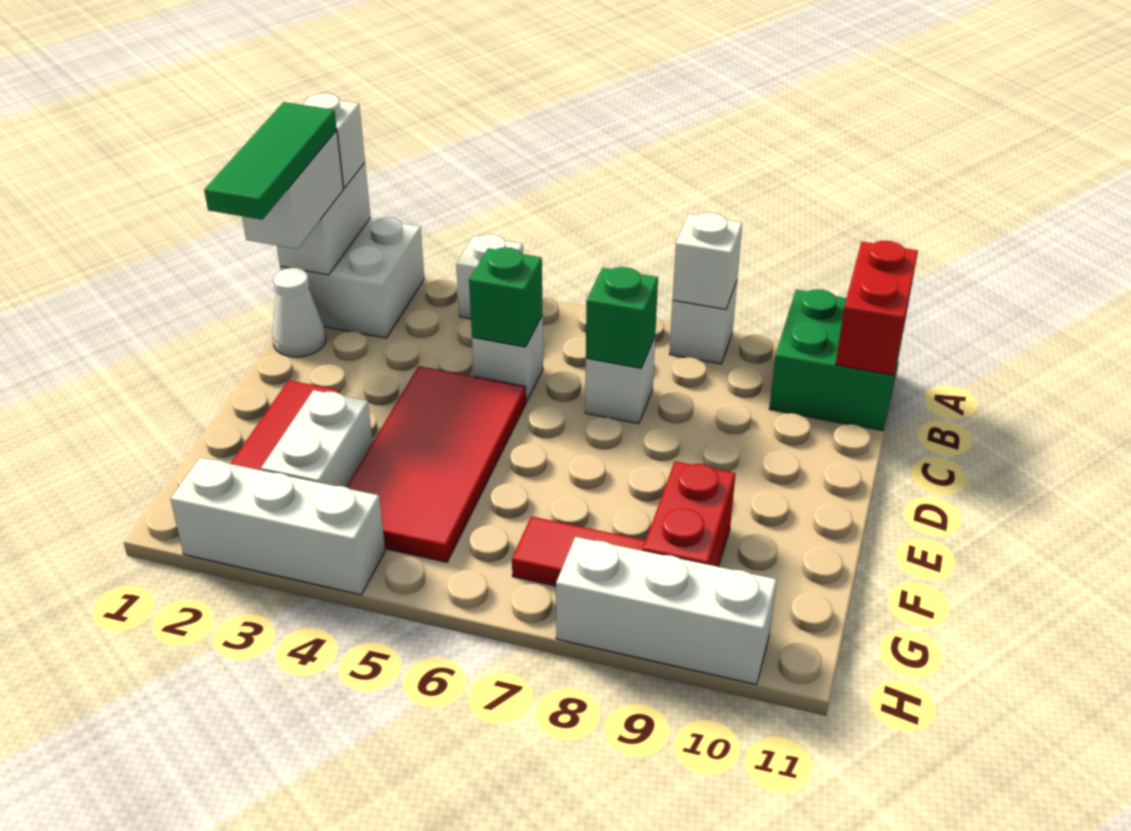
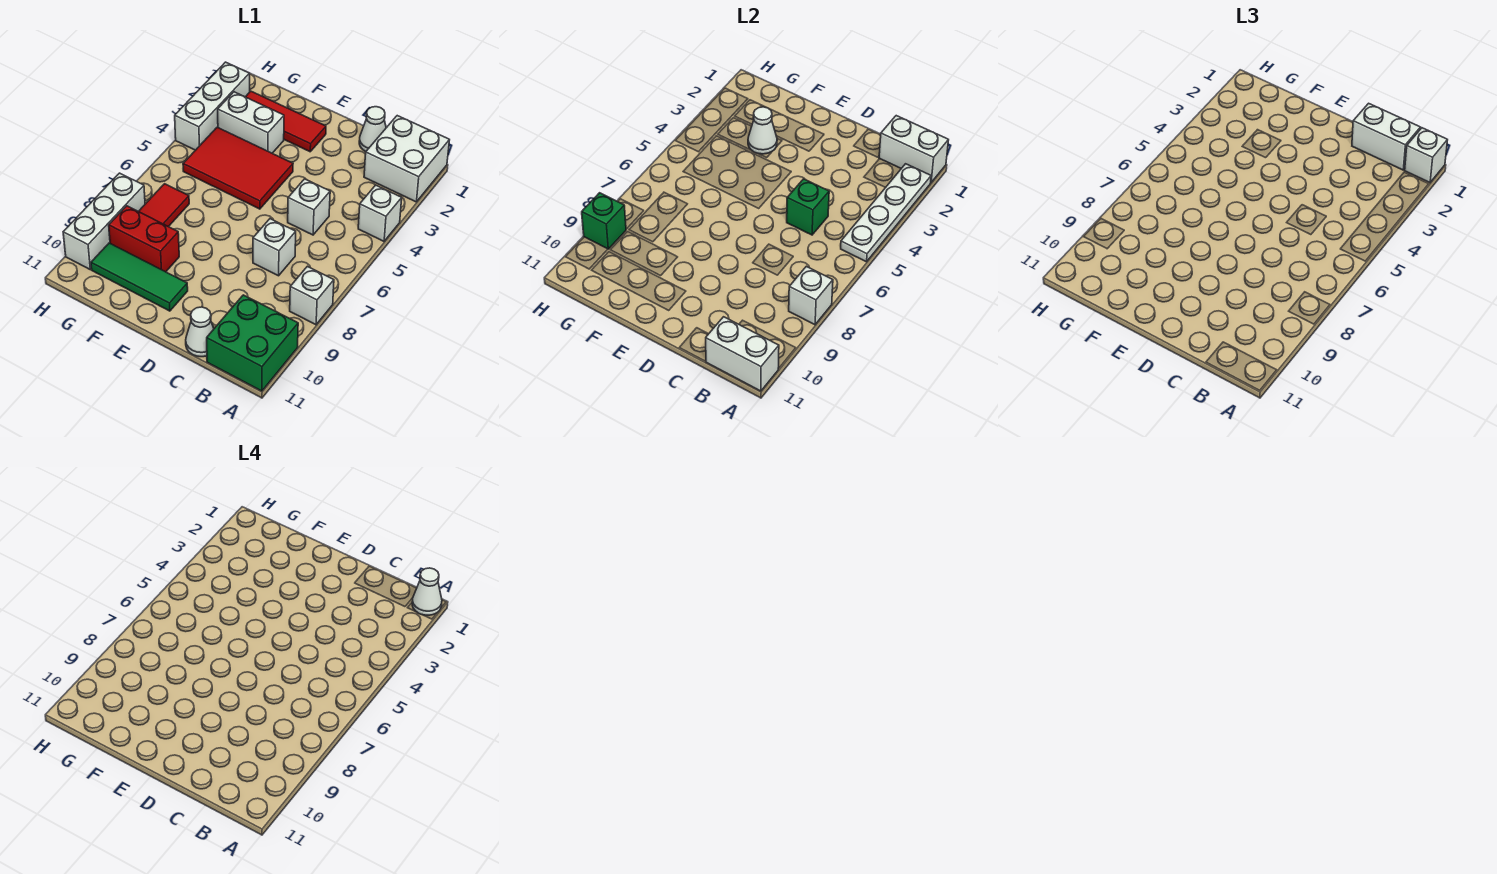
none -> white cone A1 level 4
none -> white plate A2:A5 level 2
red brick A11:B11 level 2 -> white brick A11:B11 level 2
green tile B1:D1 level 4 -> green tile E10:G10 level 1
green brick C7 level 2 -> green brick H9 level 2
none -> white cone C11 level 1
red tile D4:G5 level 1 -> red tile E4:G5 level 1
none -> white cone F3 level 2

